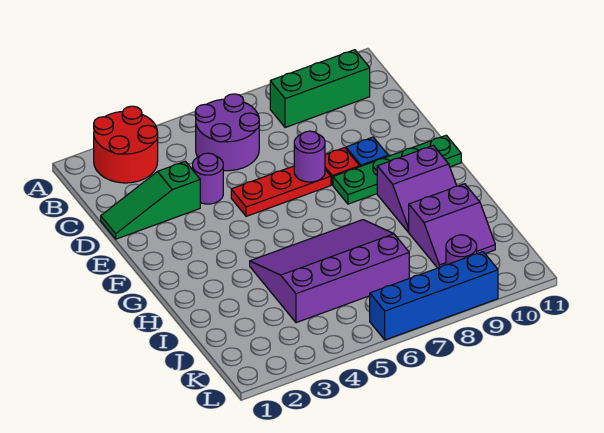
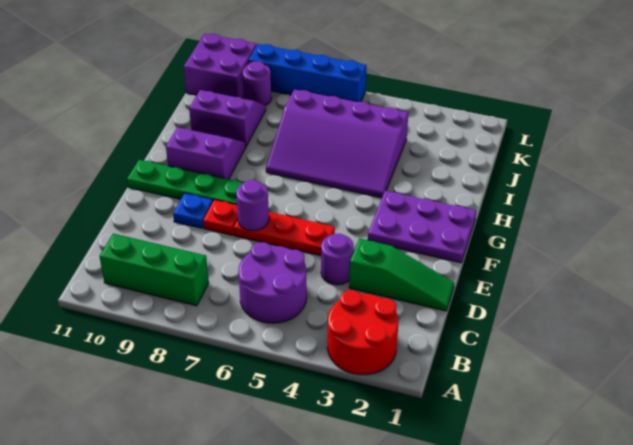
none -> purple plate F1:G3 level 1
none -> purple brick K10:L11 level 1

